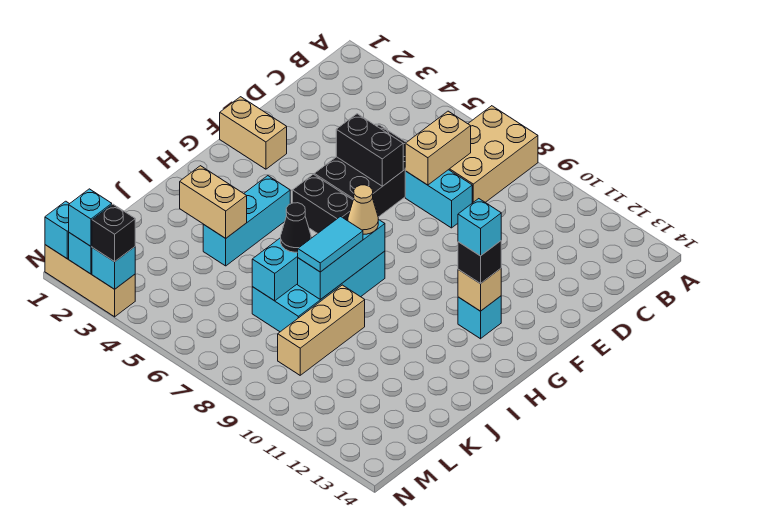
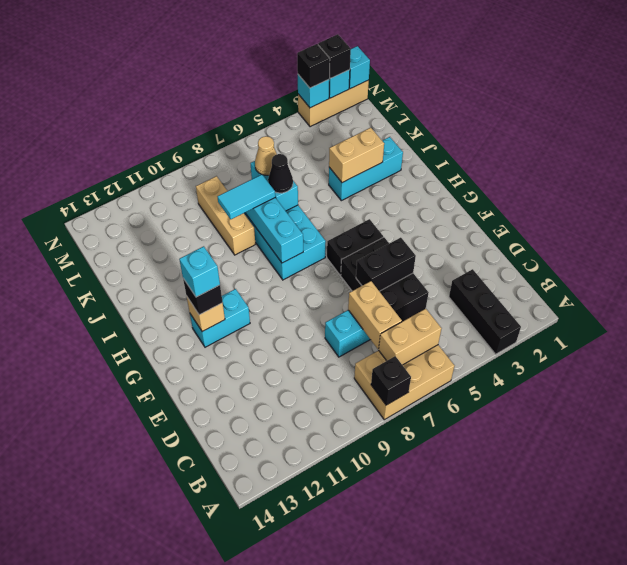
none -> black brick A3:C3 level 1
tan brick A7:C8 level 1 -> tan brick A6:B8 level 1
none -> black brick A8 level 2
tan brick F1:F2 level 1 -> tan brick B6:B7 level 2
cyan brick G12 level 1 -> cyan brick G11:G12 level 1
cyan brick H4:J4 level 1 -> cyan brick J2:J4 level 1
tan cone H8 level 3 -> tan cone K7 level 3
cyan tile I8:J8 level 3 -> cyan tile J8:J9 level 3
cyan brick N2 level 3 -> black brick N2 level 3

